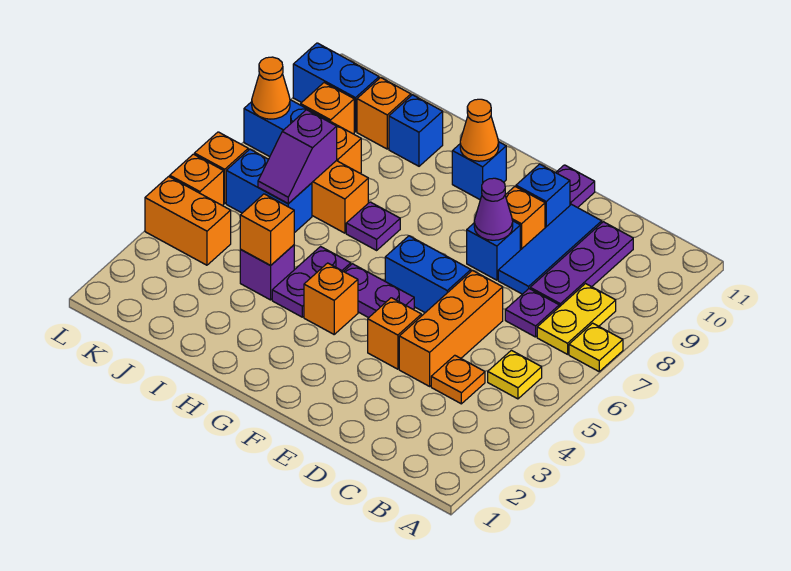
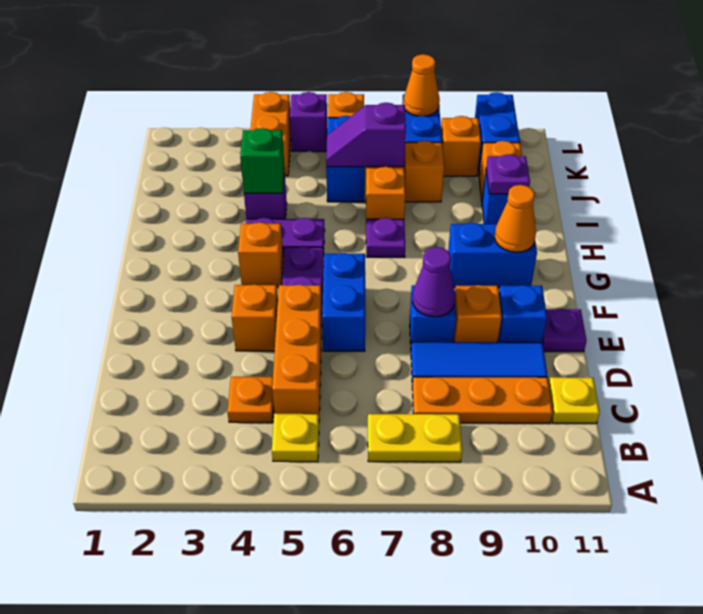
yellow plate A7 level 1 -> yellow plate C11 level 1
purple plate C7 level 1 -> purple plate I10 level 2
purple plate C8:C10 level 1 -> orange plate C8:C10 level 1
orange brick D4:D6 level 1 -> orange brick C5:E5 level 1
blue brick G10 level 1 -> blue brick G9:G10 level 1
orange brick I4 level 2 -> green brick I4 level 2
orange brick L5 level 1 -> purple brick L5 level 1

